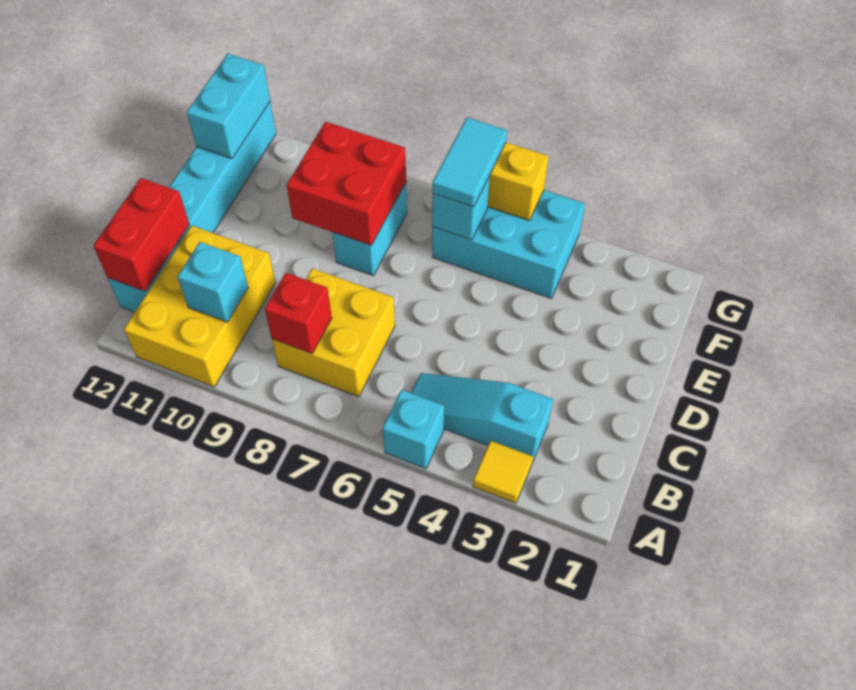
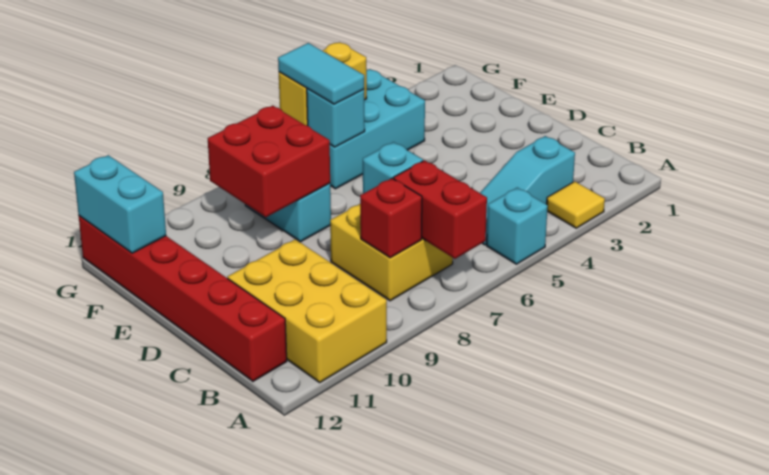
cyan brick B10 level 2 -> cyan brick C7 level 2
cyan brick B12:G12 level 1 -> red brick B12:G12 level 1
red brick B12:C12 level 2 -> red brick A7:B7 level 2

